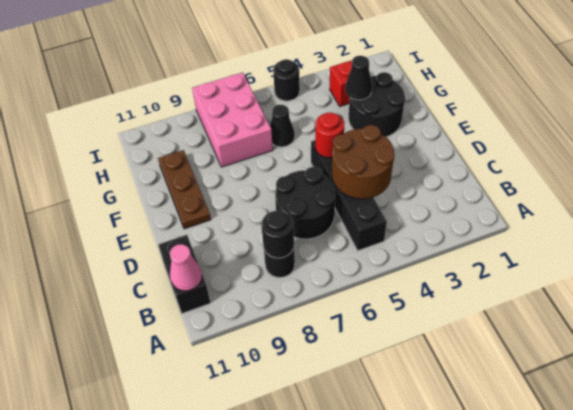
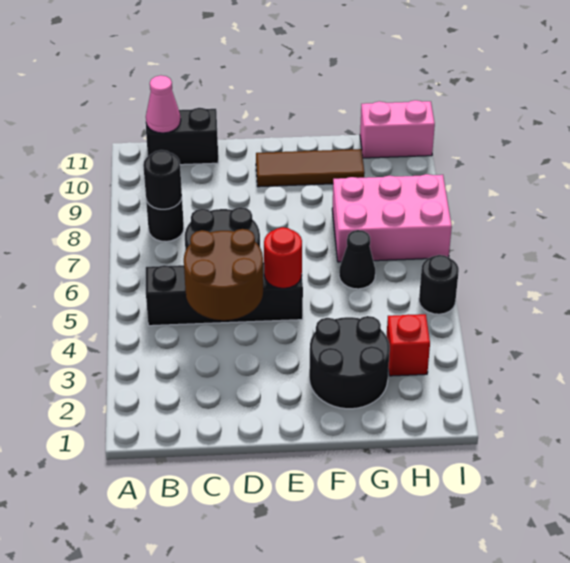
brown plate E10:G10 level 1 -> brown tile E10:G10 level 1
black cone G3 level 2 -> none
none -> pink brick H11:I11 level 1

